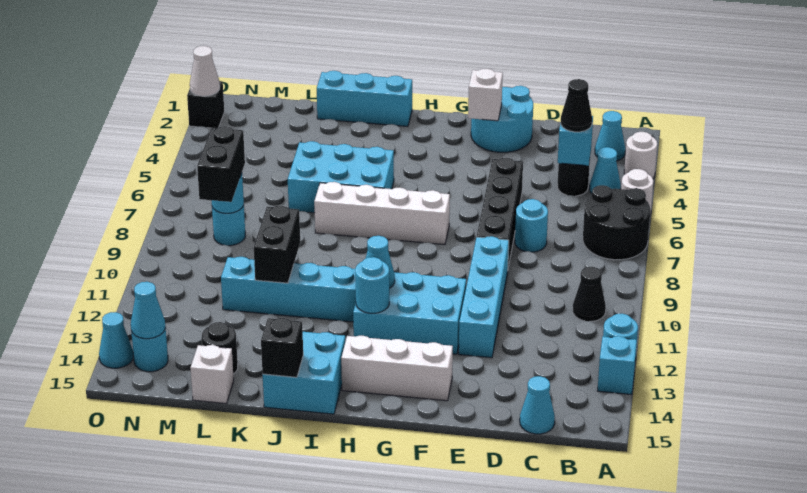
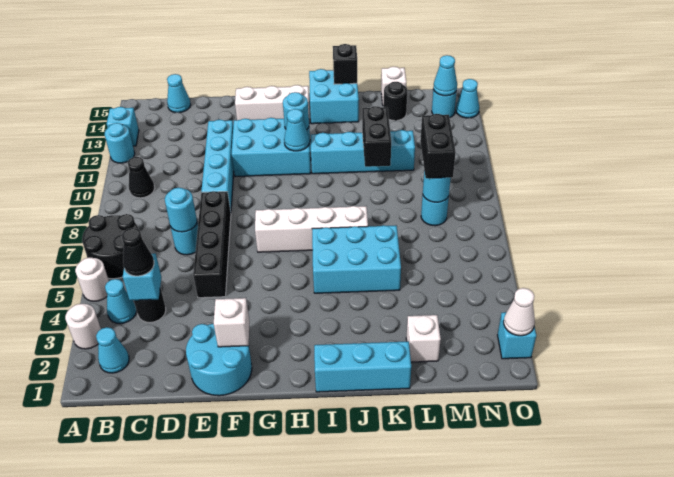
none -> cyan round brick D7 level 2
none -> white brick L2 level 1
black brick O2 level 1 -> cyan brick O2 level 1

